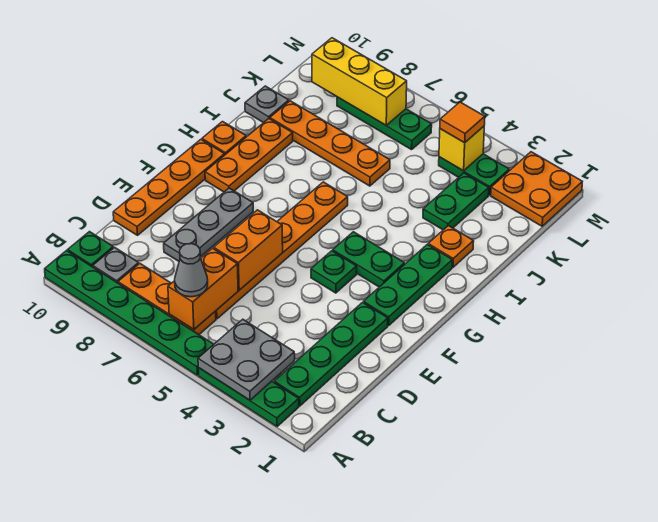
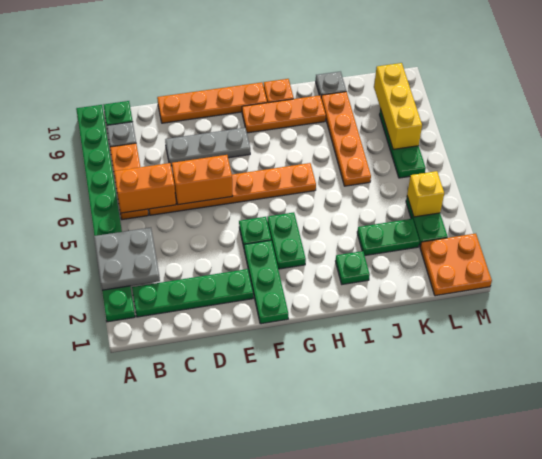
grey cone B6 level 3 -> none
green plate F2:H2 level 1 -> green plate F1:F3 level 1
orange plate I2 level 1 -> green plate I2 level 1
orange tile L4 level 3 -> none

